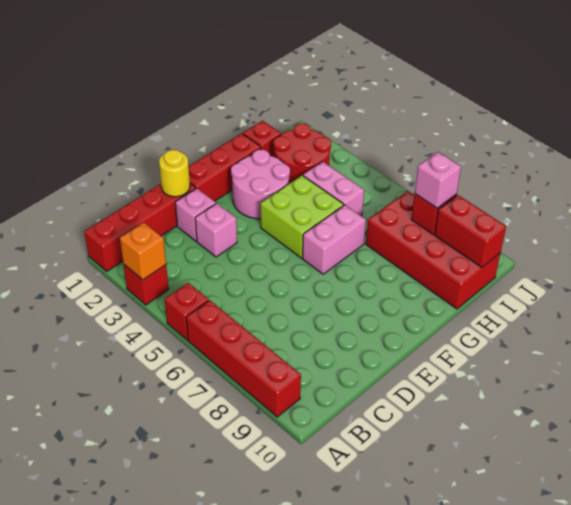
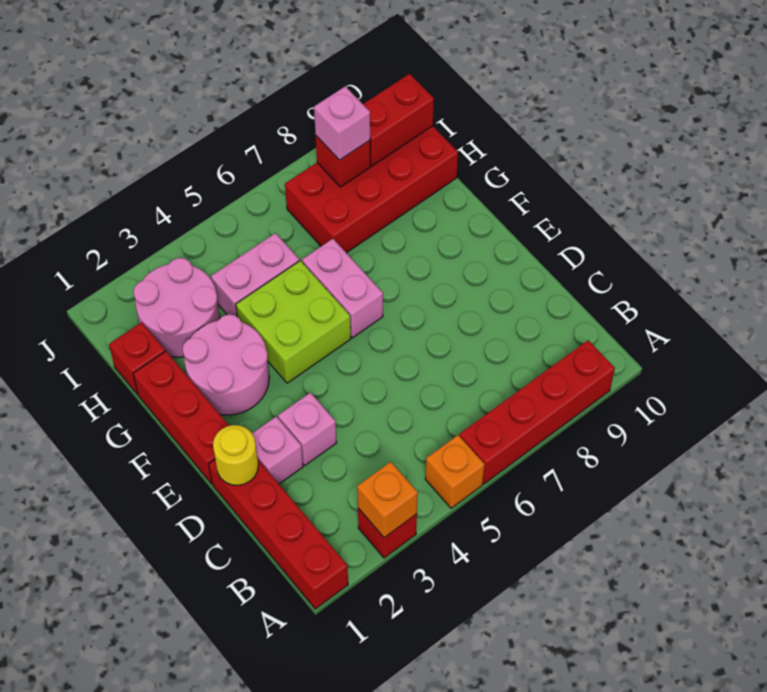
red brick A5 level 1 -> orange brick A5 level 1
red round brick H2:I3 level 1 -> pink round brick H2:I3 level 1

